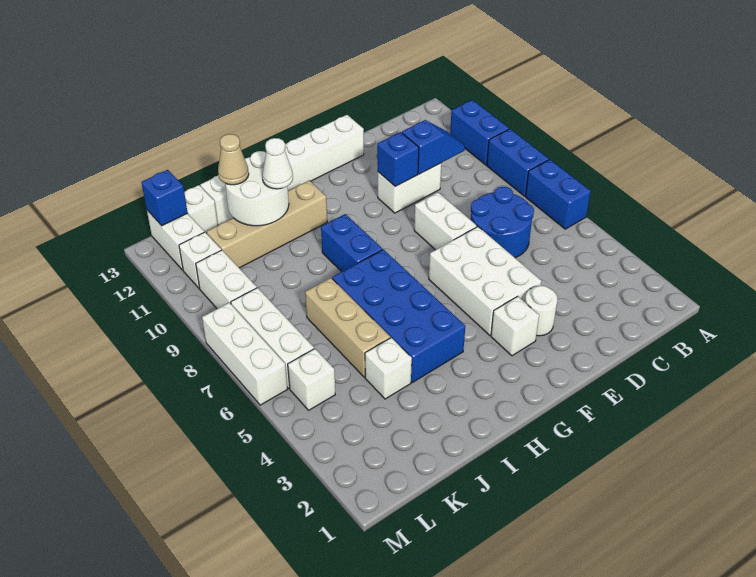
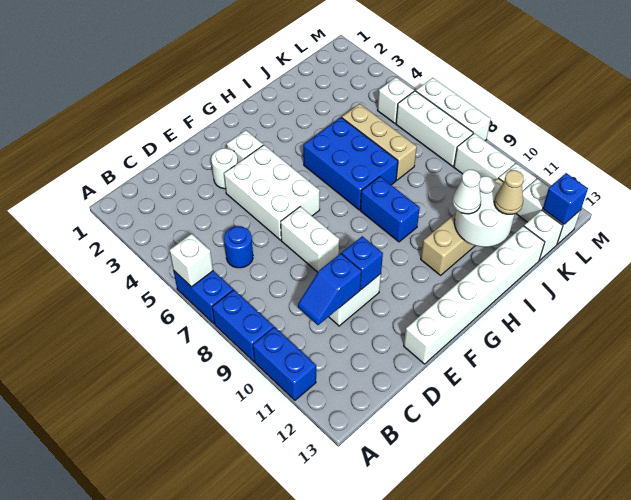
blue round brick C6:D7 level 1 -> blue round brick C6 level 1
blue brick H4:I7 level 1 -> blue brick H5:I7 level 1
white brick J4 level 1 -> white brick A6 level 2

